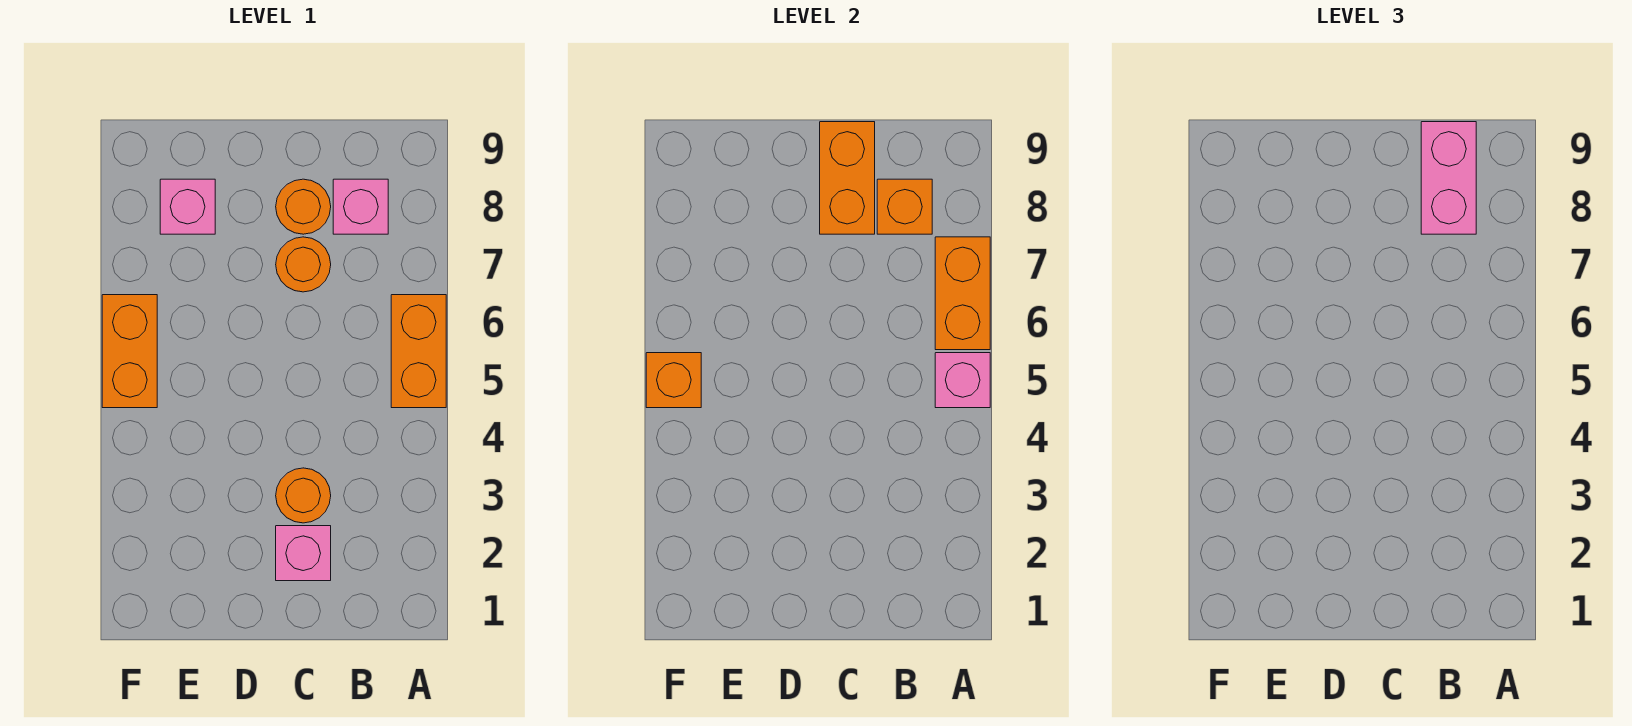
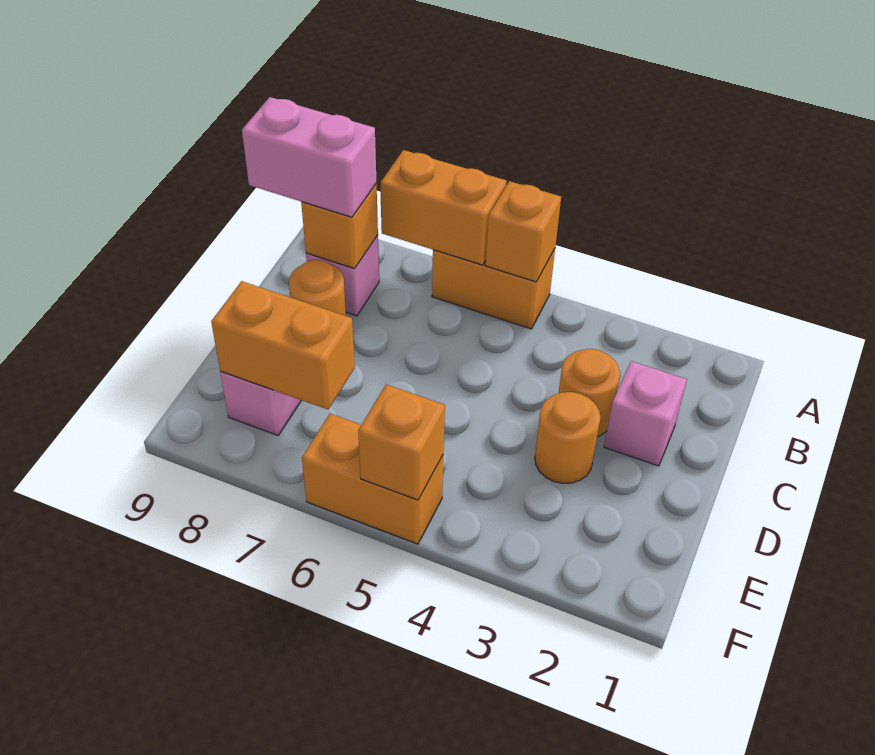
pink brick A5 level 2 -> orange brick A5 level 2
orange round brick C7 level 1 -> orange round brick D3 level 1
orange brick C8:C9 level 2 -> orange brick E7:E8 level 2

